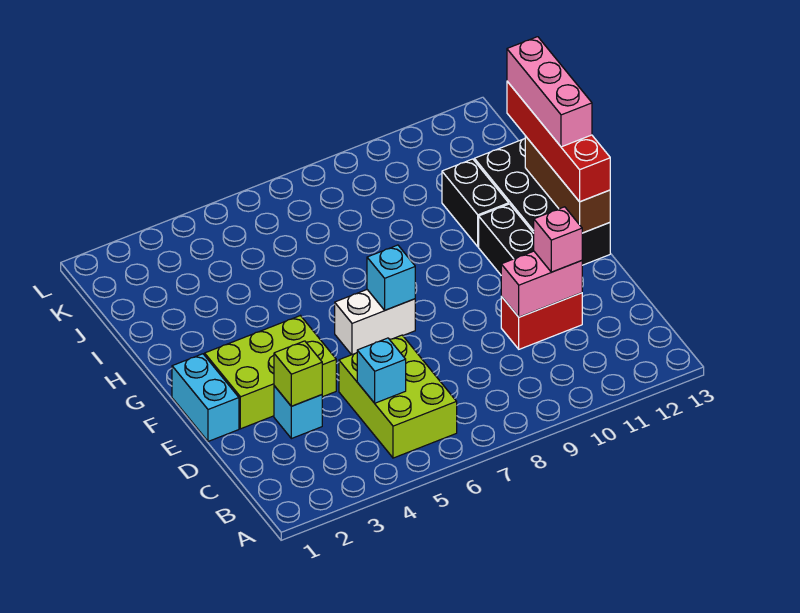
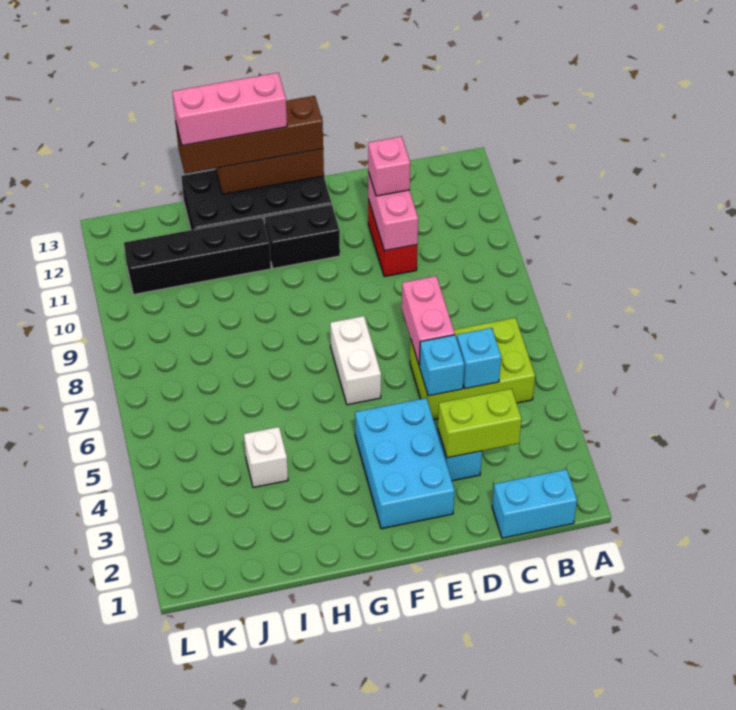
lime brick D3 level 2 -> lime brick C3:D3 level 2
none -> pink brick D6:D7 level 2
cyan brick E1:F1 level 1 -> cyan brick B1:C1 level 1
lime brick E2:F4 level 1 -> cyan brick E2:F4 level 1
cyan brick F7 level 2 -> cyan brick D5 level 2
red brick F13:I13 level 3 -> brown brick F13:I13 level 3
black brick H11:I11 level 1 -> black brick H11:K11 level 1
none -> white brick I4 level 1

